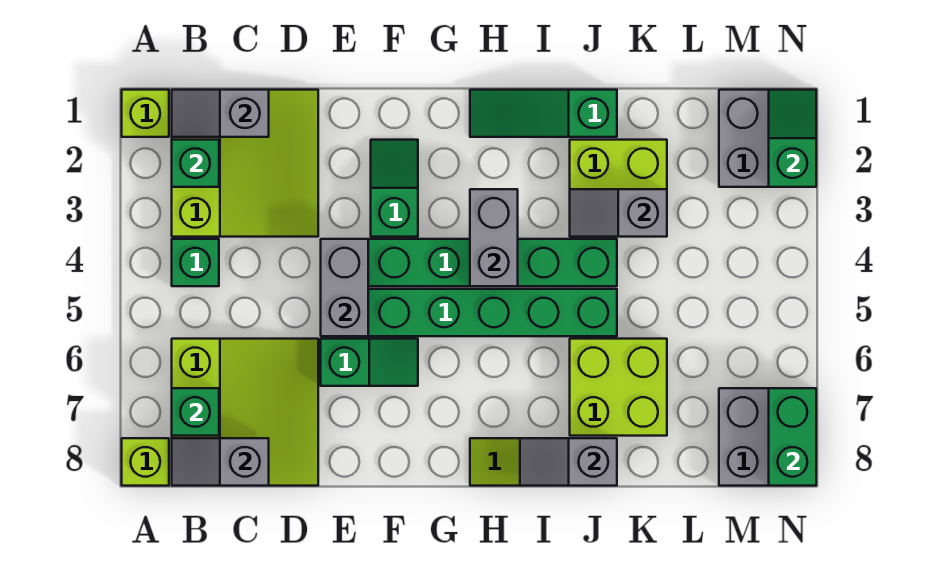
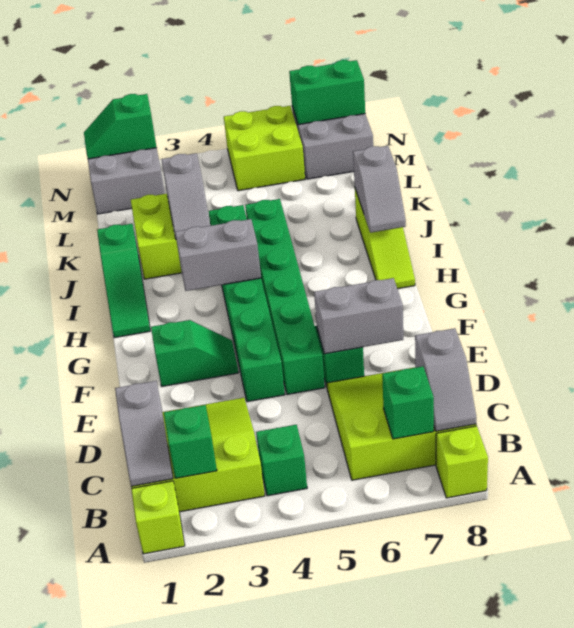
grey brick E4:E5 level 2 -> grey brick E6:E7 level 2
green slope F2:F3 level 1 top 3 -> green slope F2:F3 level 1 top 2
lime brick J6:K7 level 1 -> lime brick M5:N6 level 1

